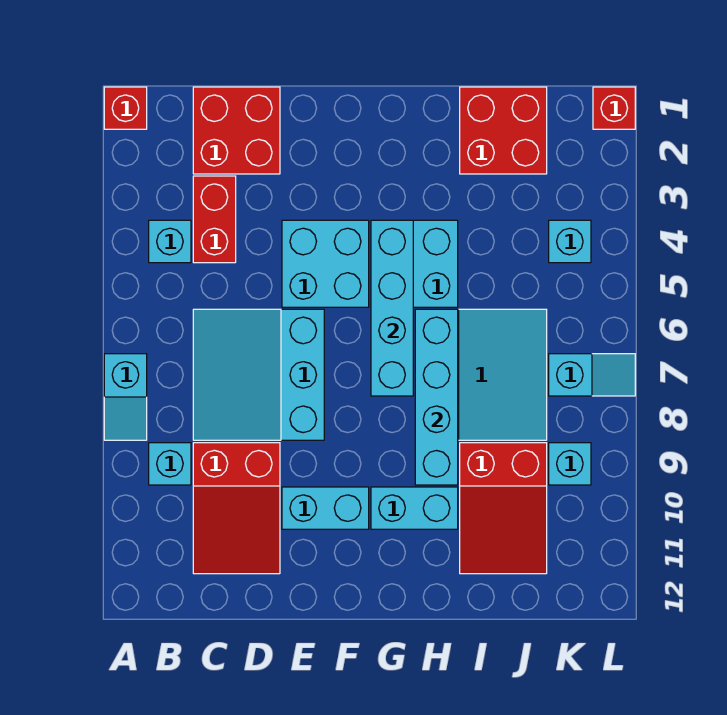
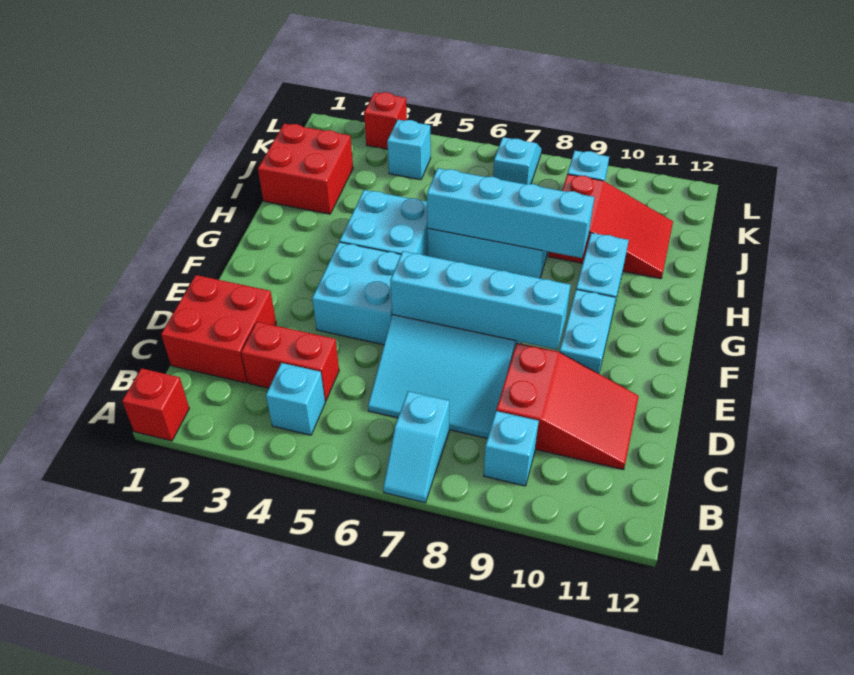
cyan slope A7:A8 level 1 top 7 -> cyan slope A7:B7 level 1 top B
cyan brick G4:G7 level 2 -> cyan brick E6:E9 level 2
red brick L1 level 1 -> red brick L3 level 1

